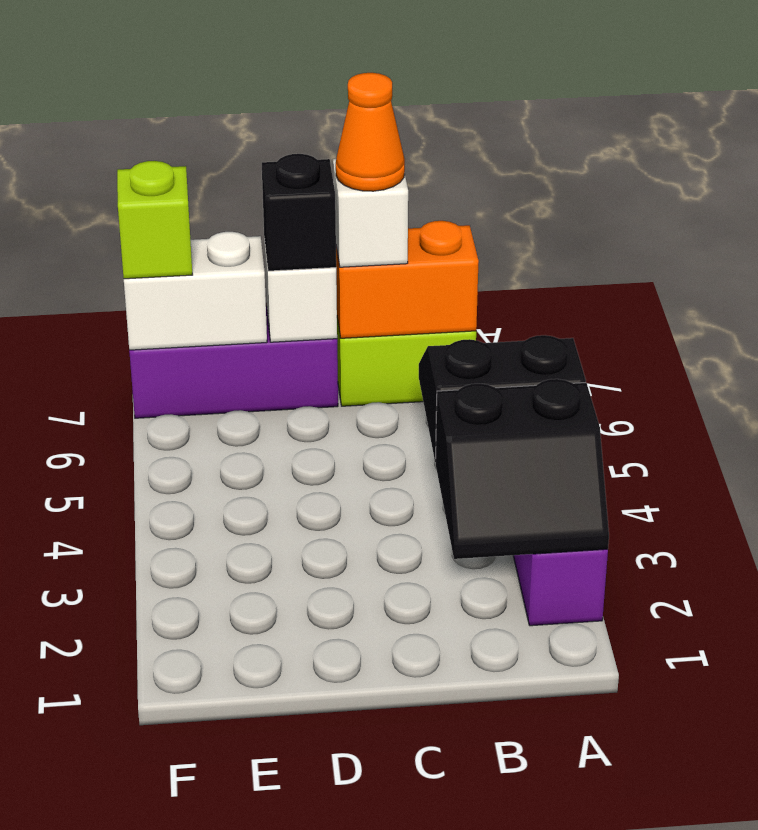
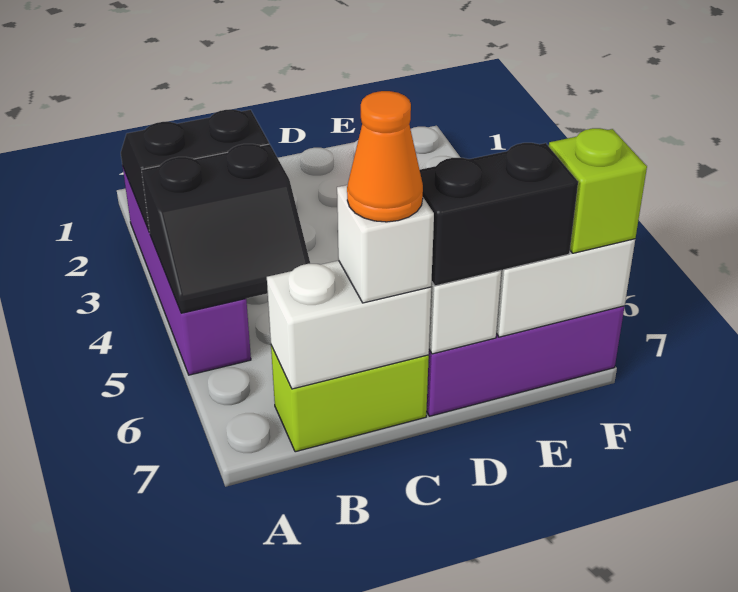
orange brick B7:C7 level 2 -> white brick B7:C7 level 2
black brick D7 level 3 -> black brick D7:E7 level 3

